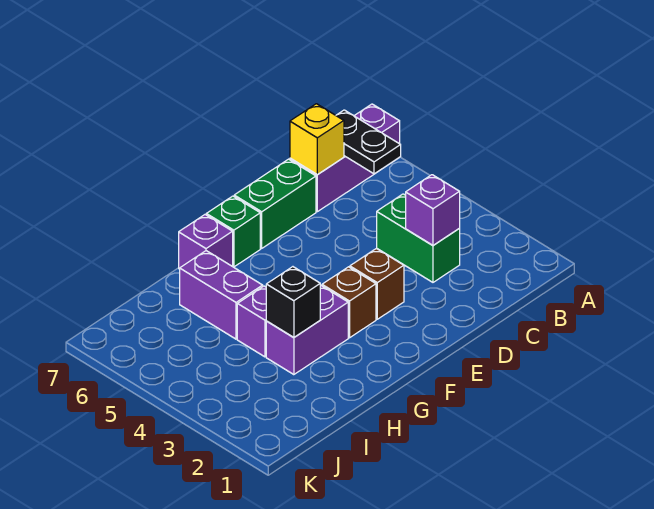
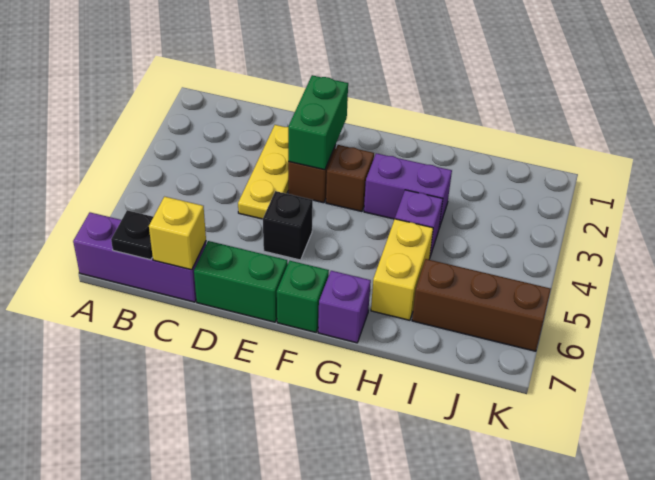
black plate B6:B7 level 2 -> black plate B7 level 2
green brick C3:C4 level 1 -> green brick E2:E3 level 2
purple brick C3 level 2 -> none
none -> yellow plate D2:D4 level 1
black brick H3 level 2 -> black brick E5 level 1
purple brick H5:H6 level 1 -> yellow brick H5:H6 level 1
none -> brown brick I6:K6 level 1

